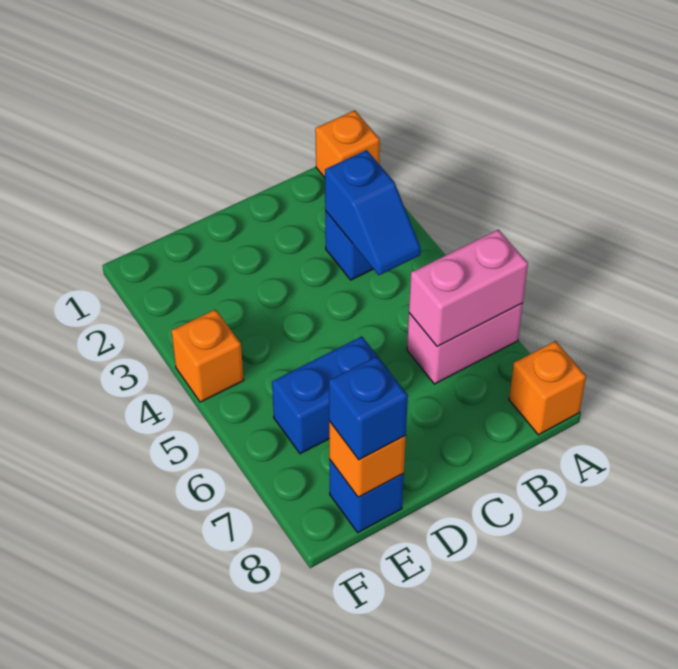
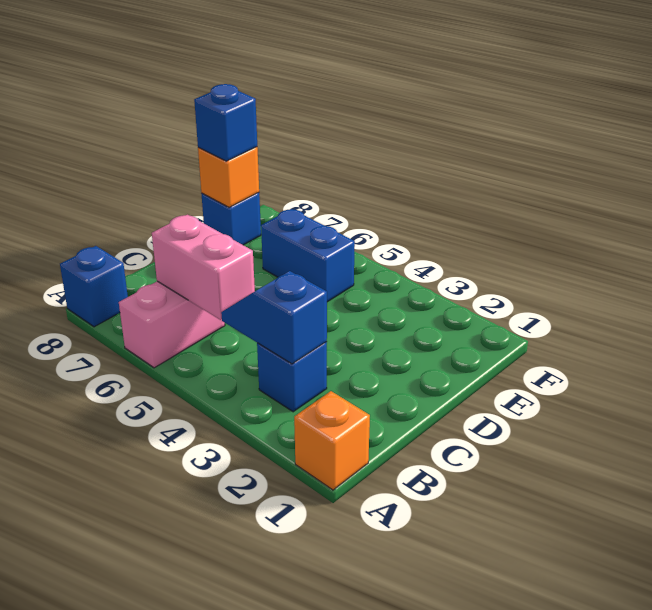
pink brick A6:B6 level 2 -> pink brick B5:B6 level 2
orange brick A8 level 1 -> blue brick A8 level 1
blue brick D6:E6 level 1 -> blue brick E5:E6 level 1
orange brick F4 level 1 -> none

